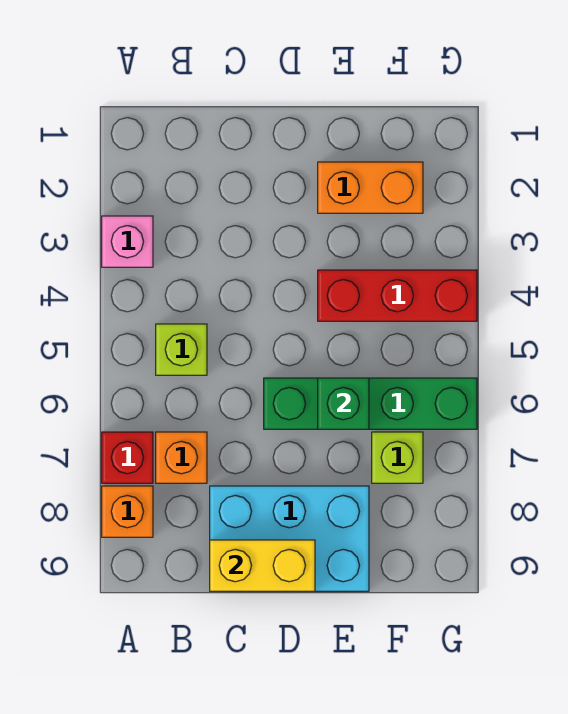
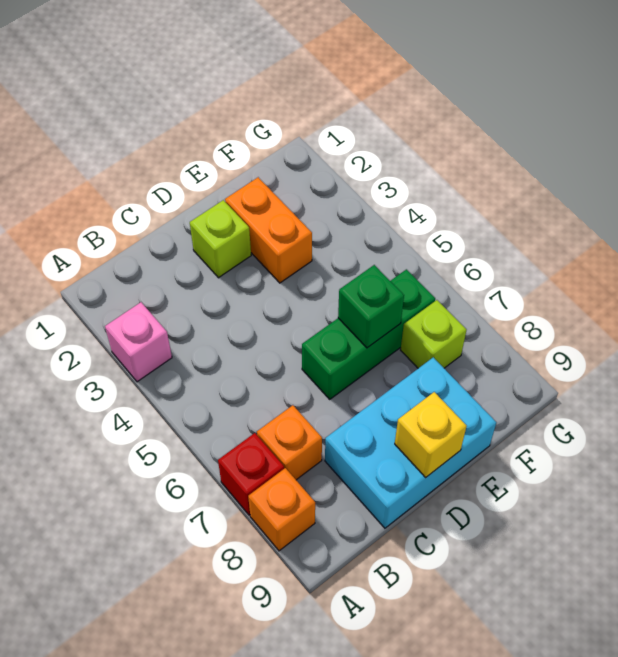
lime brick B5 level 1 -> lime brick D2 level 1
yellow brick C9:D9 level 2 -> yellow brick D9 level 2
green brick D6:G6 level 1 -> green brick D6:F6 level 1
orange brick E2:F2 level 1 -> orange brick E2:E3 level 1
red brick E4:G4 level 1 -> none

